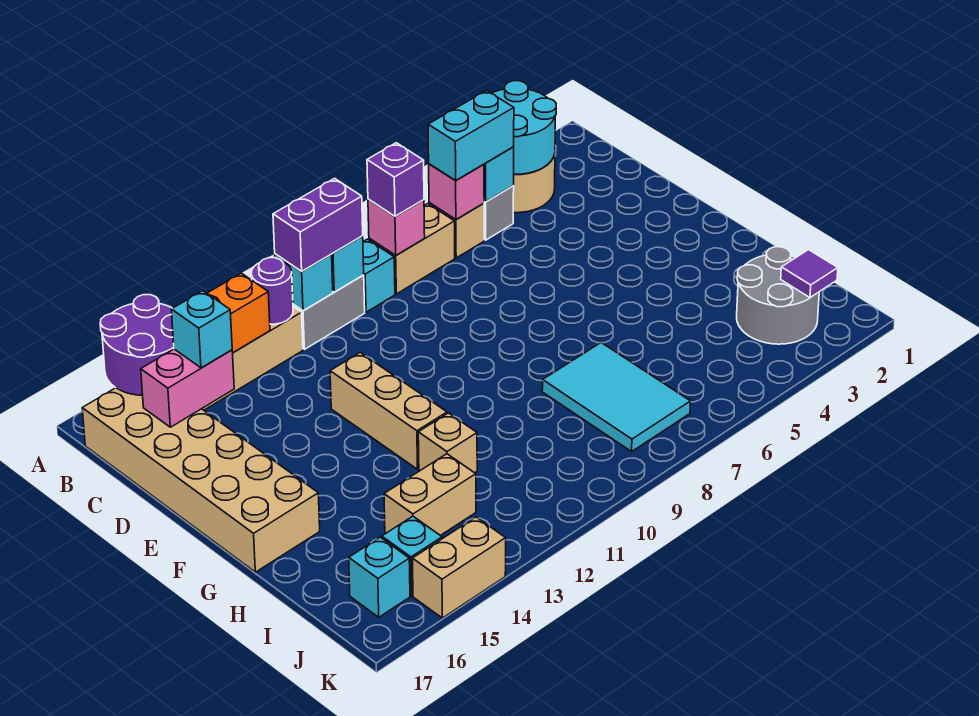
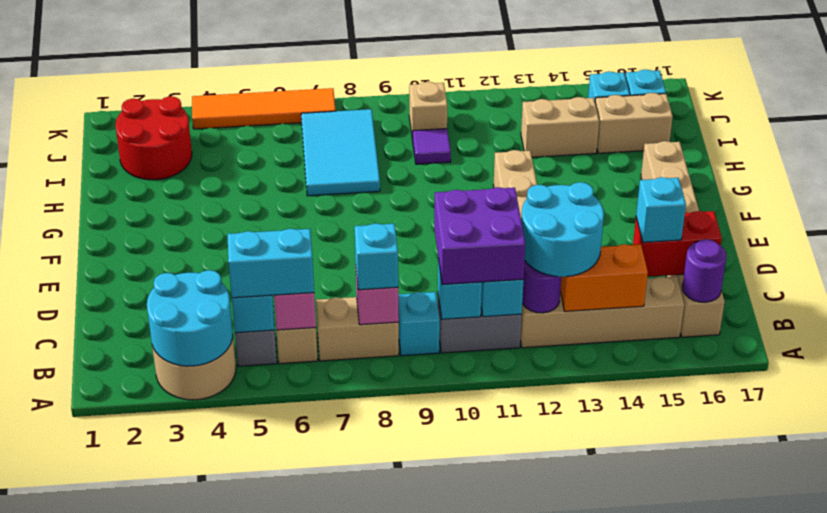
purple round brick A15:B16 level 2 -> purple round brick B16 level 2
purple brick B8 level 3 -> cyan brick B8 level 3
purple brick B10:B11 level 3 -> purple brick B10:C11 level 3
none -> cyan round brick B12:C13 level 3
tan brick B16:G17 level 1 -> tan brick B16:G16 level 1
pink brick C15:C16 level 2 -> red brick C15:C16 level 2
tan brick H12 level 1 -> tan brick J10 level 1
grey round brick I2:J3 level 1 -> red round brick I2:J3 level 1
purple tile J2 level 2 -> purple tile I10 level 1
none -> orange tile K4:K7 level 1
tan brick K14:K15 level 1 -> tan brick I15:I16 level 1

